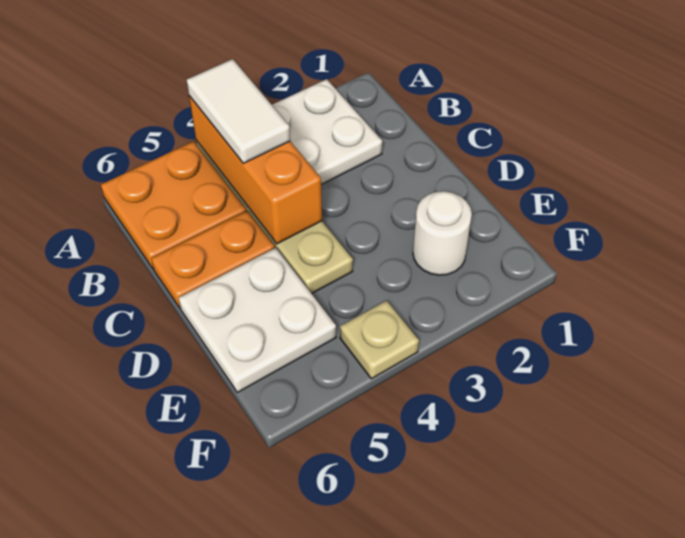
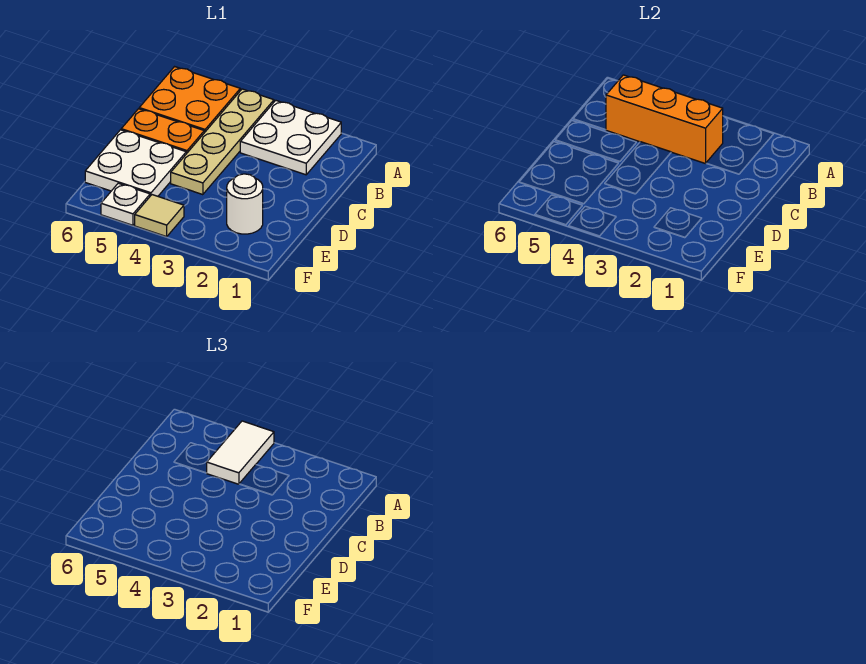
orange brick A4:C4 level 2 -> orange brick B3:B5 level 2
tan plate F4 level 1 -> tan tile F4 level 1
none -> white plate F5 level 1

